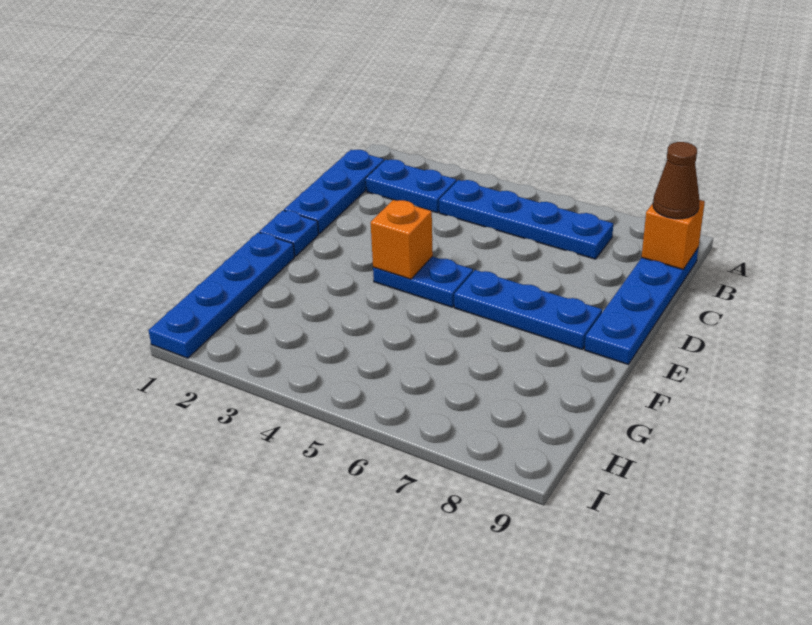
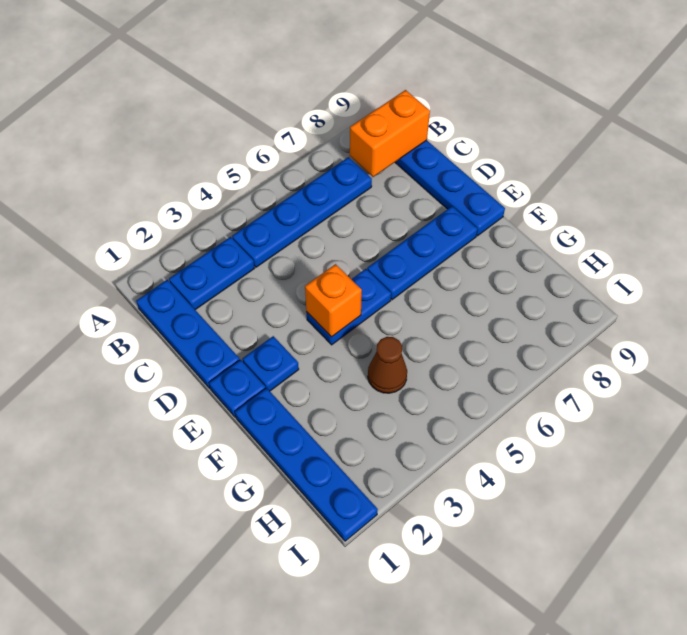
orange brick B9 level 2 -> orange brick B8:B9 level 2
brown cone B9 level 3 -> brown cone G4 level 1
none -> blue plate E2 level 1

